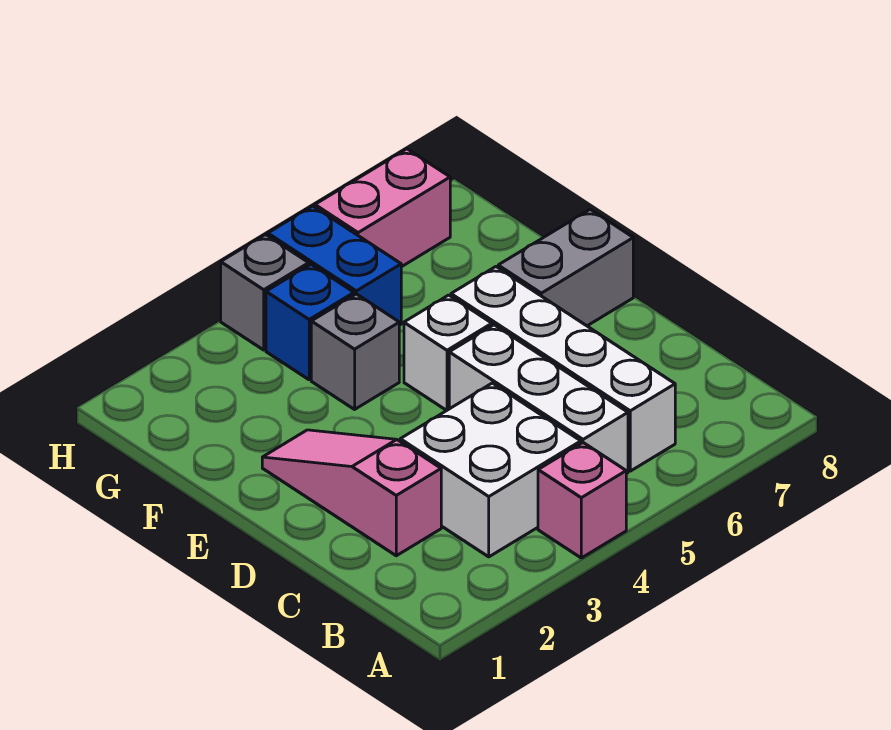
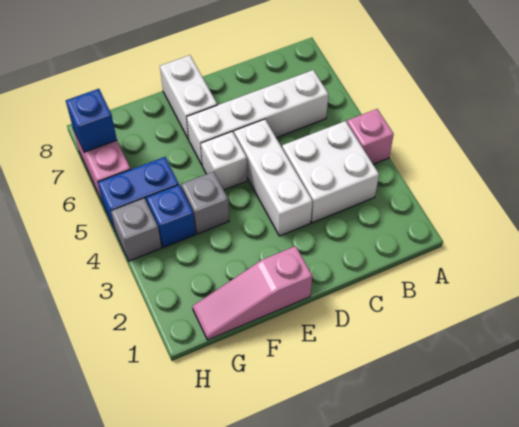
white brick B5:D5 level 1 -> white brick D3:D5 level 1
pink slope C2:E2 level 1 top C -> pink slope E1:G1 level 1 top E
grey brick E7:E8 level 1 -> white brick E7:E8 level 1
none -> blue brick H7 level 2

